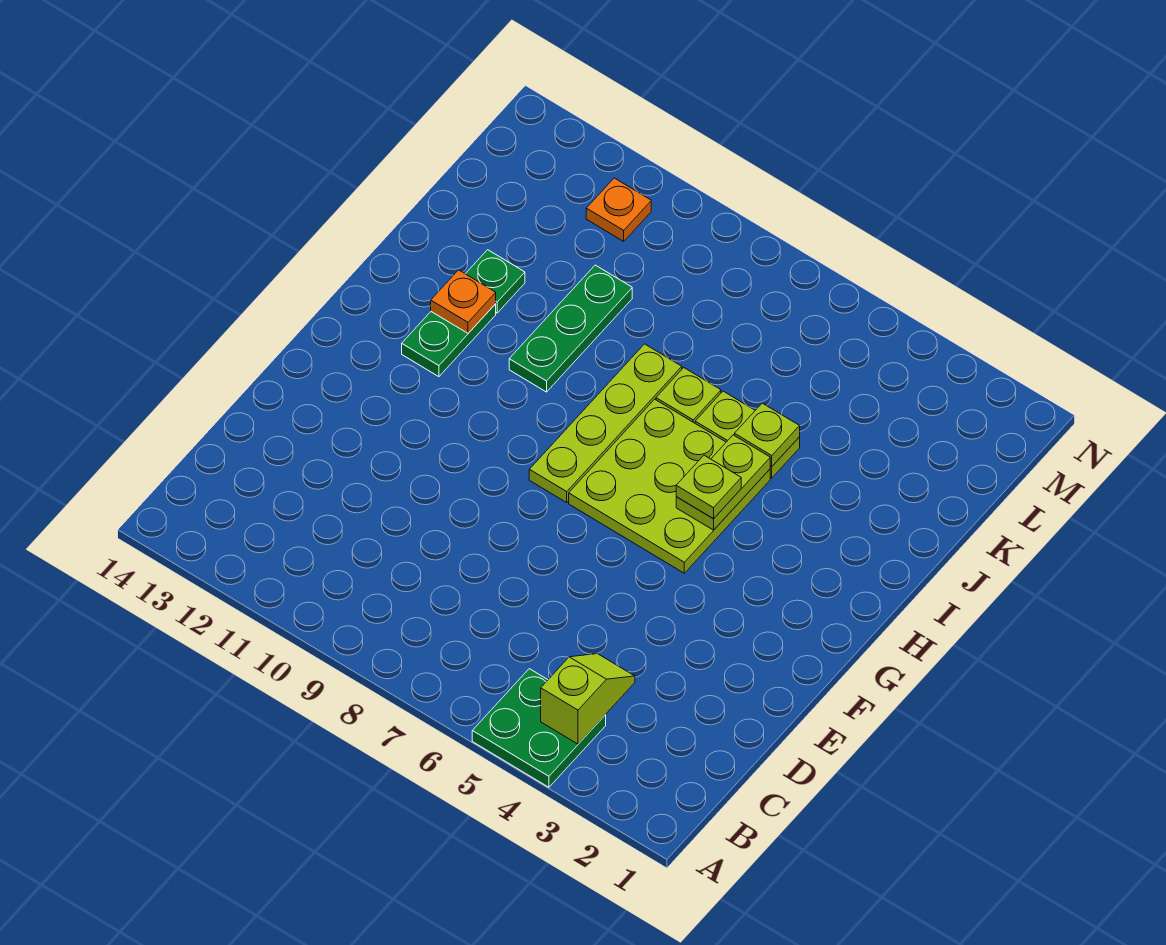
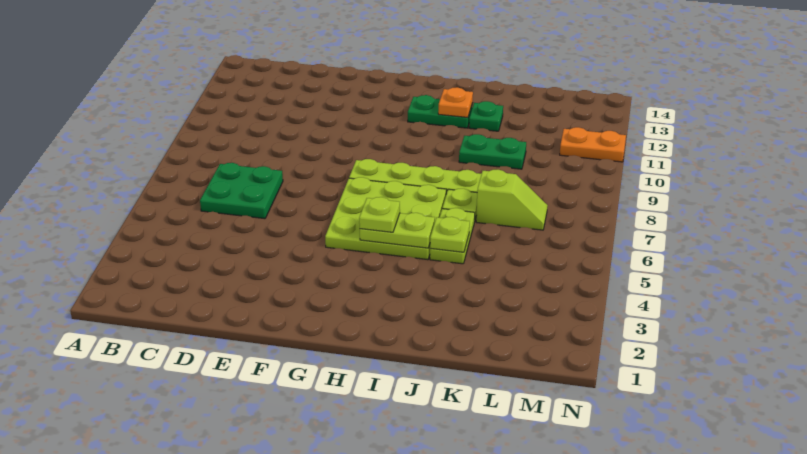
green plate A4:B5 level 1 -> green plate C6:D7 level 1
lime slope B4:C4 level 2 top B -> lime slope K7:L7 level 1 top K
green plate I10:K10 level 1 -> green plate J10:K10 level 1
orange plate M11 level 1 -> orange plate M11:N11 level 1

